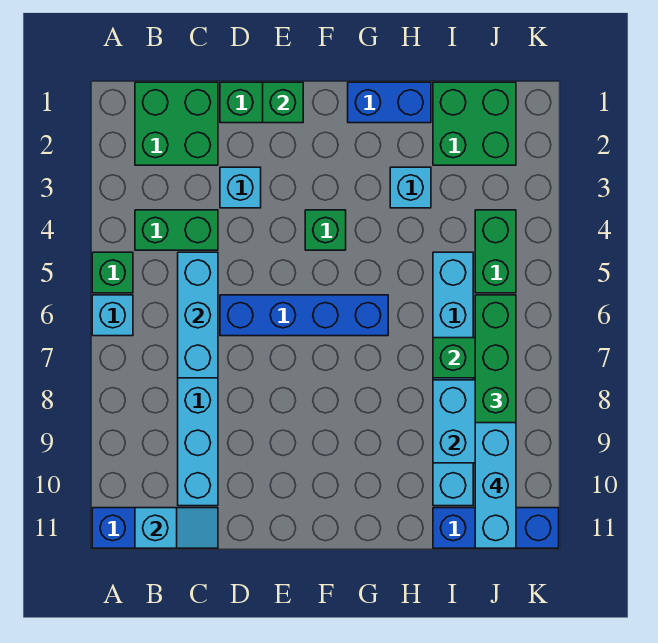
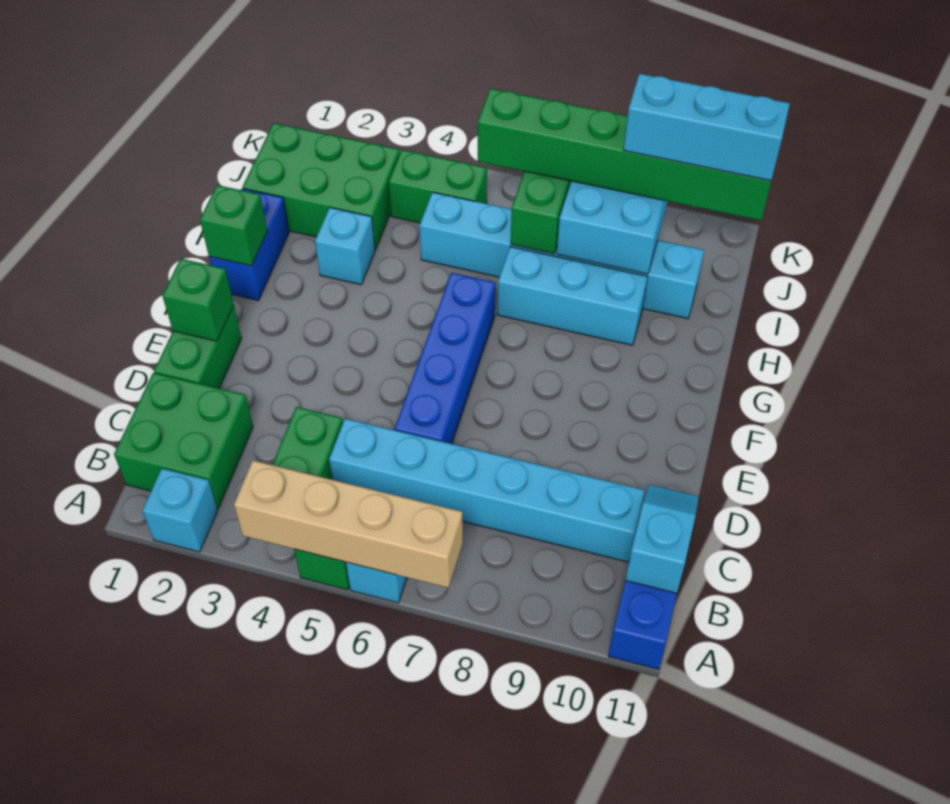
none -> tan brick A4:A7 level 2
cyan brick C5:C7 level 2 -> cyan brick H7:H9 level 1
cyan brick D3 level 1 -> cyan brick A2 level 1
green brick F4 level 1 -> green brick G1 level 2
green brick I1:J2 level 1 -> green brick I1:J3 level 1
blue brick I11:K11 level 1 -> none

